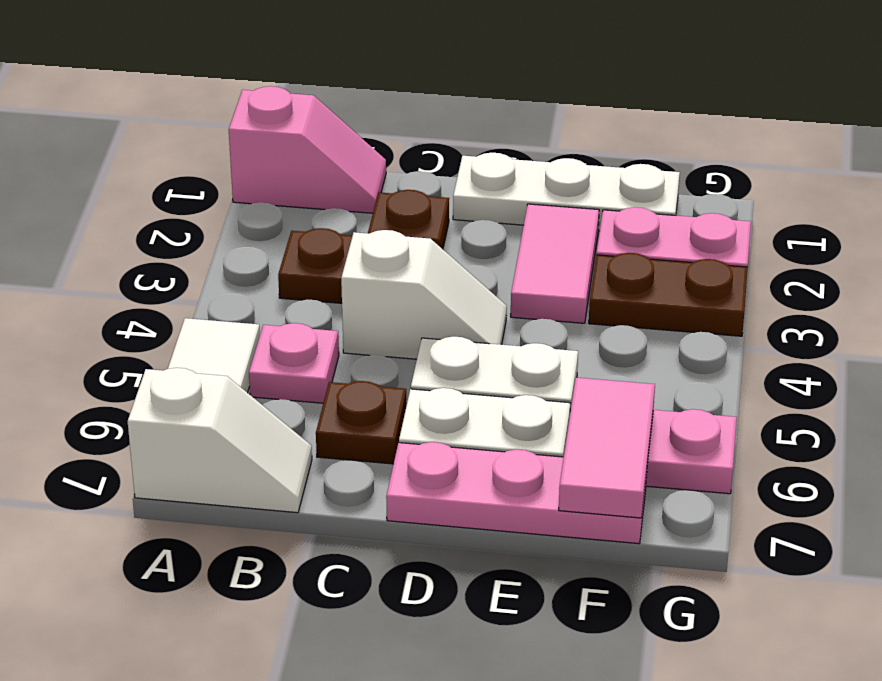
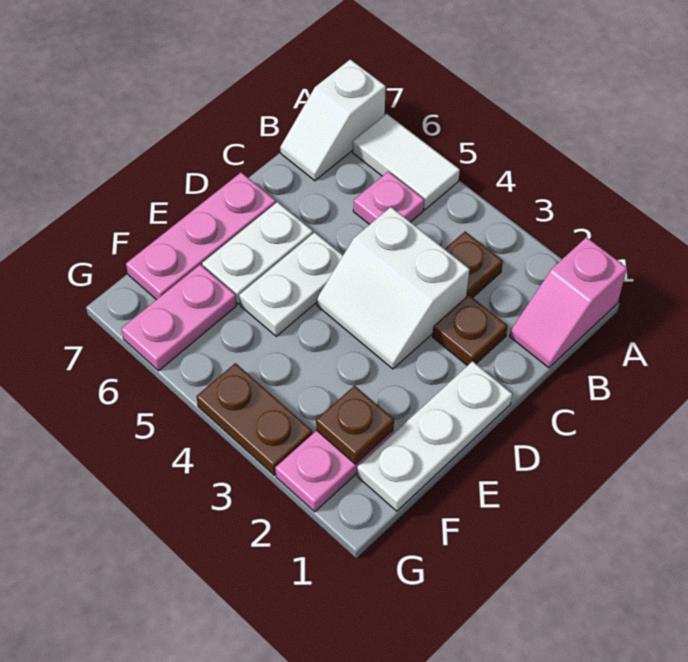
white slope C4:D4 level 1 top C -> white slope C3:D4 level 1 top C
brown plate C6 level 1 -> brown plate F2 level 2
pink tile E2:E3 level 1 -> none
brown plate F3:G3 level 1 -> brown plate G3:G4 level 1
pink tile F6:F7 level 2 -> none

